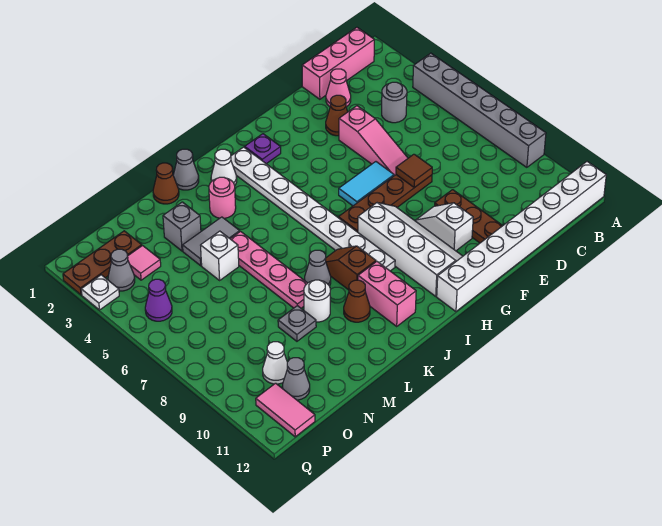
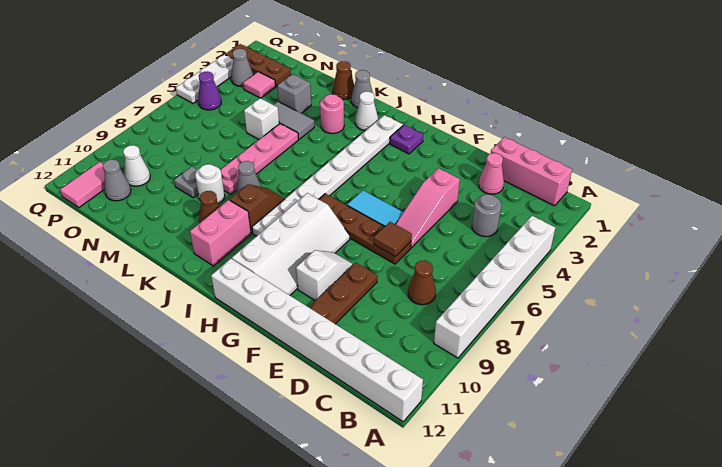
grey brick A4:A9 level 1 -> white brick A4:A9 level 1
brown cone E3 level 1 -> brown cone C8 level 1
white plate Q3 level 1 -> white plate Q3:Q5 level 1

